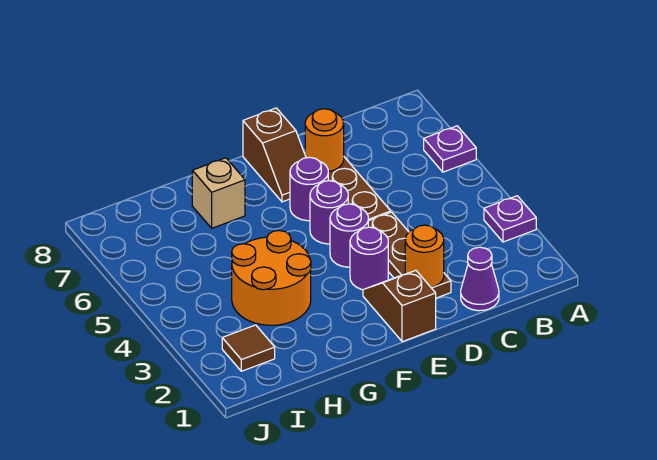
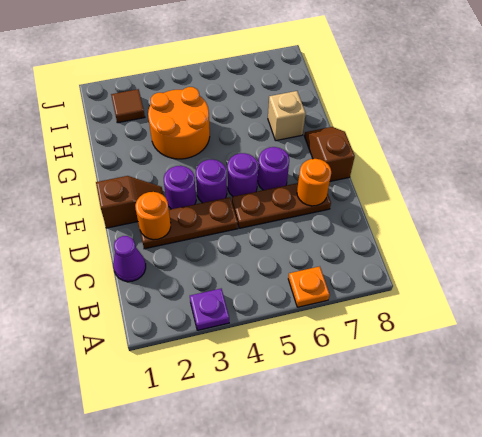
purple plate A6 level 1 -> orange plate A6 level 1
brown slope E7:E8 level 1 top 8 -> brown slope E8:F8 level 1 top E

